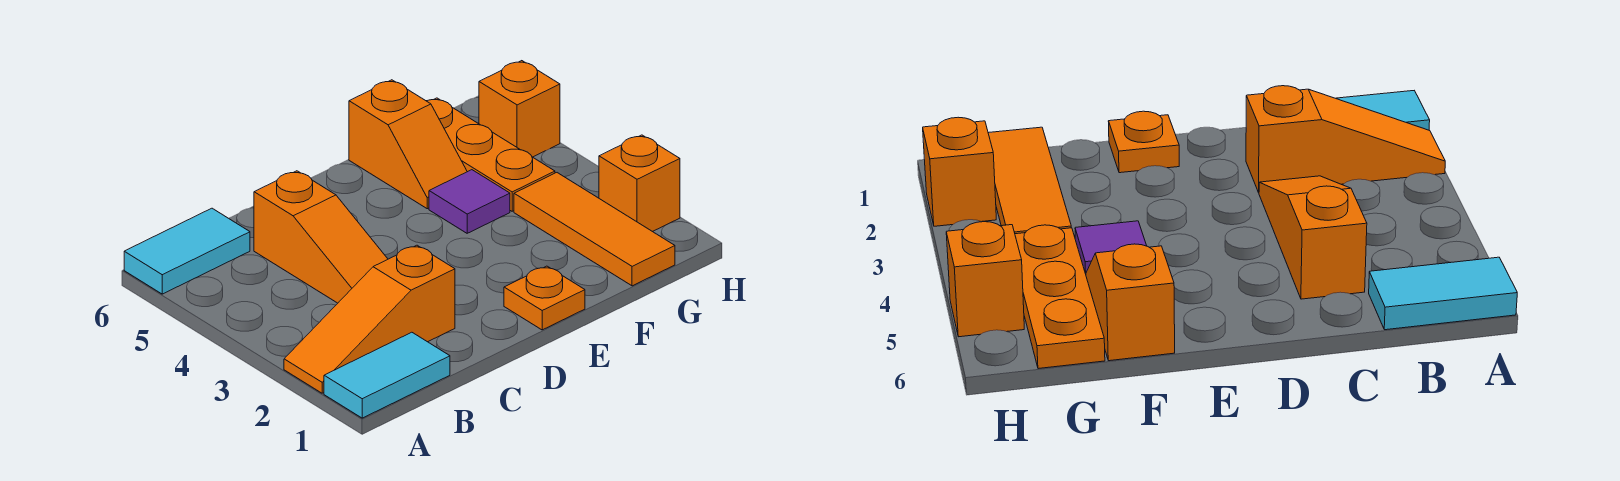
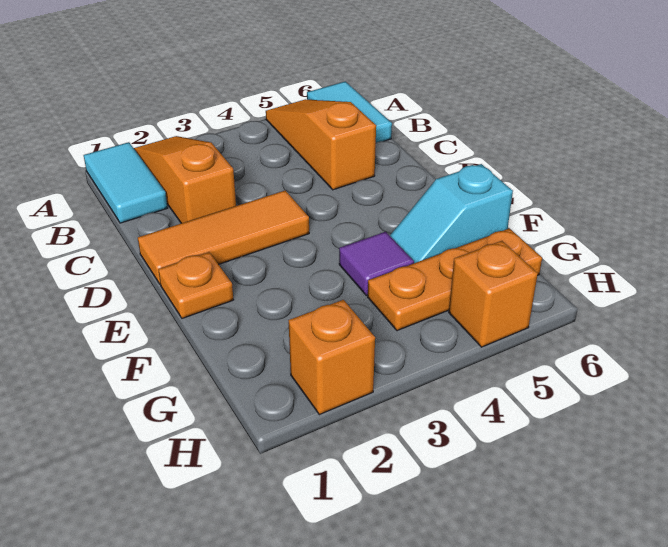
orange slope C3:C5 level 1 top 5 -> orange slope A5:C5 level 1 top C
orange slope F5:F6 level 1 top 6 -> cyan slope F5:F6 level 1 top 6
orange tile G1:G3 level 1 -> orange tile D1:D3 level 1

